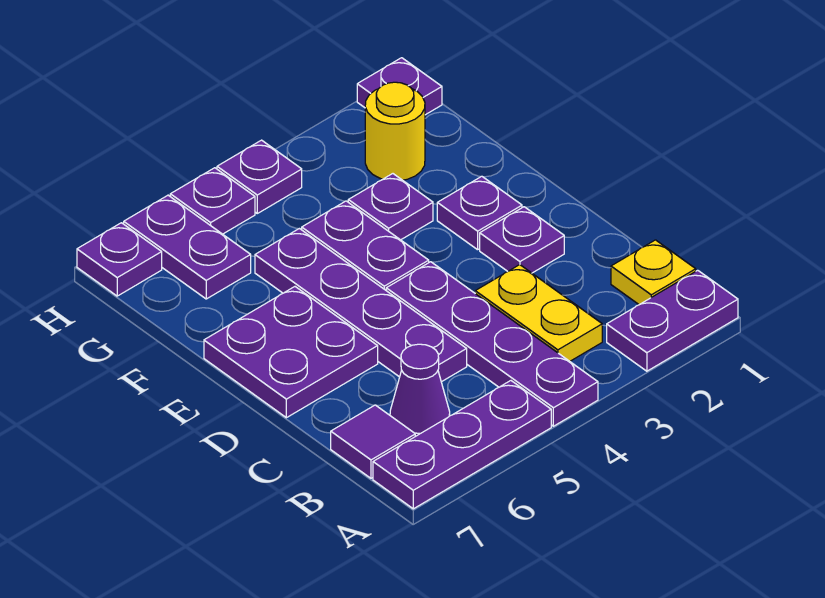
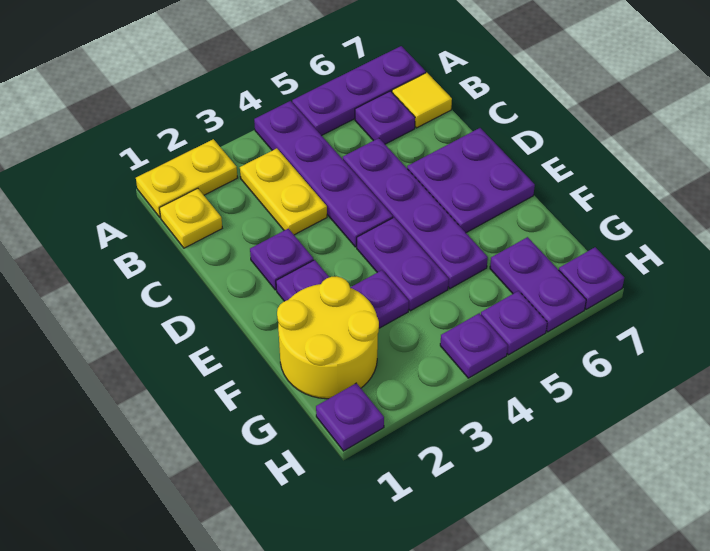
purple plate A1:A2 level 1 -> yellow plate A1:A2 level 1
purple cone B6 level 1 -> purple plate B6 level 1
purple tile B7 level 1 -> yellow tile B7 level 1
yellow round brick G2 level 1 -> yellow round brick F1:G2 level 1

